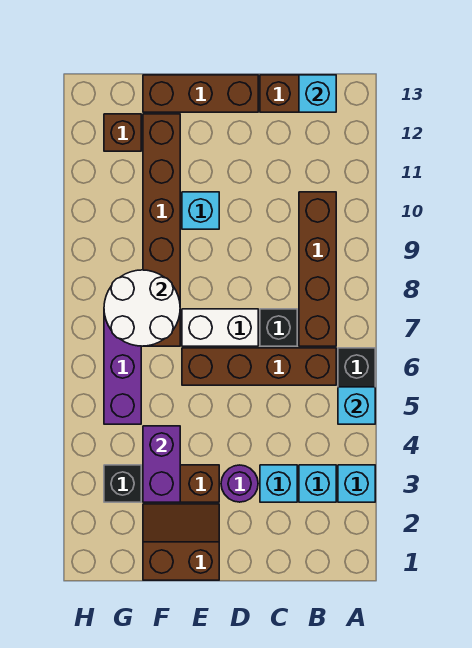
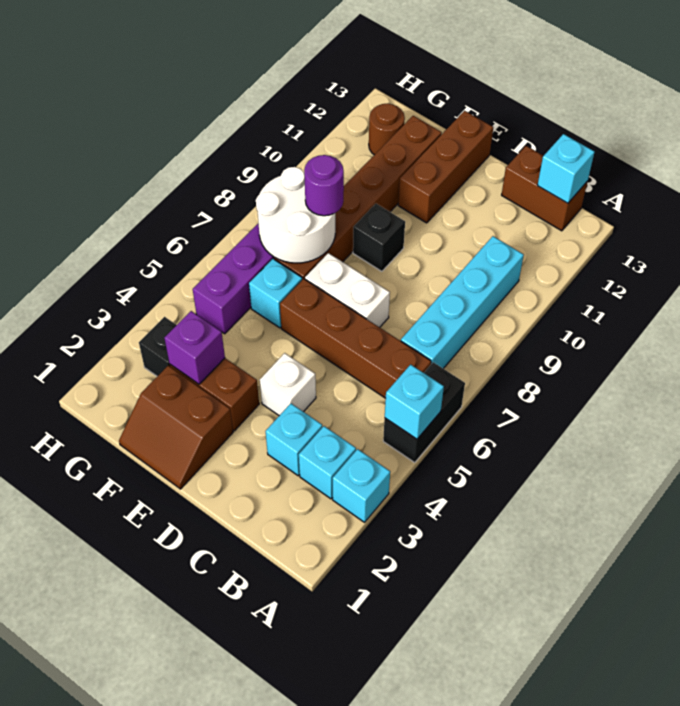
brown brick B7:B10 level 1 -> cyan brick B7:B10 level 1
black brick C7 level 1 -> black brick E9 level 1
purple round brick D3 level 1 -> purple round brick F8 level 3
none -> white brick D4 level 1
brown brick D13:F13 level 1 -> brown brick E11:E13 level 1
brown slope E1:F2 level 1 top 1 -> brown slope E1:F2 level 1 top 2
cyan brick E10 level 1 -> cyan brick F6 level 1
purple brick F3:F4 level 2 -> purple brick F3 level 2
brown brick G12 level 1 -> brown round brick G12 level 1

